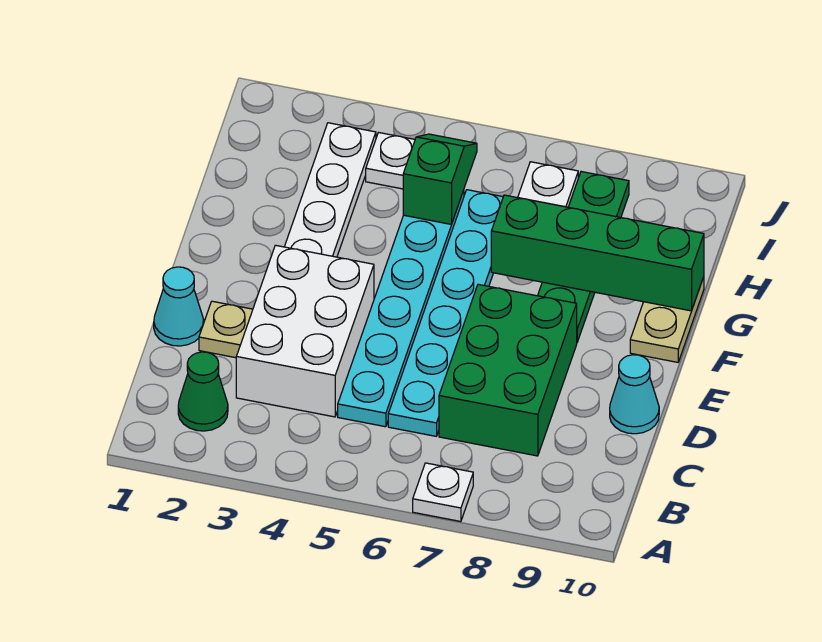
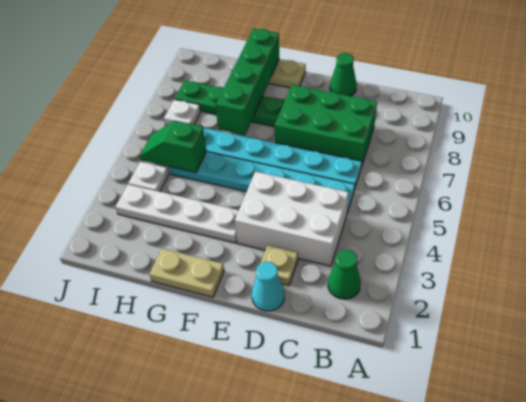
white plate A7 level 1 -> none
cyan cone D10 level 1 -> green cone D10 level 1
none -> tan plate F1:G1 level 1

